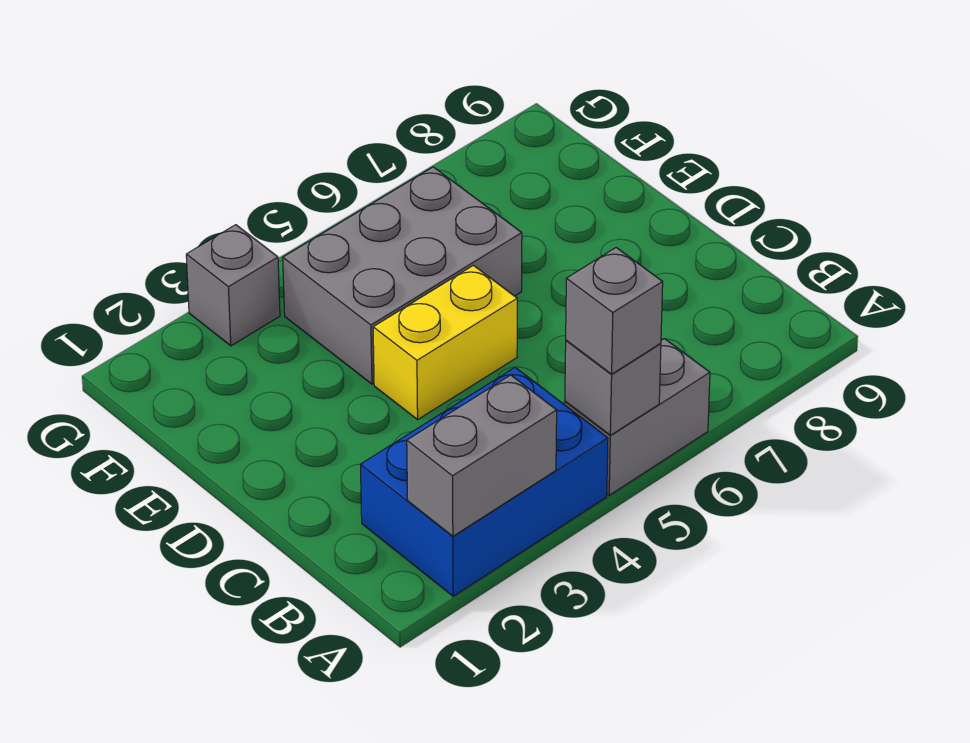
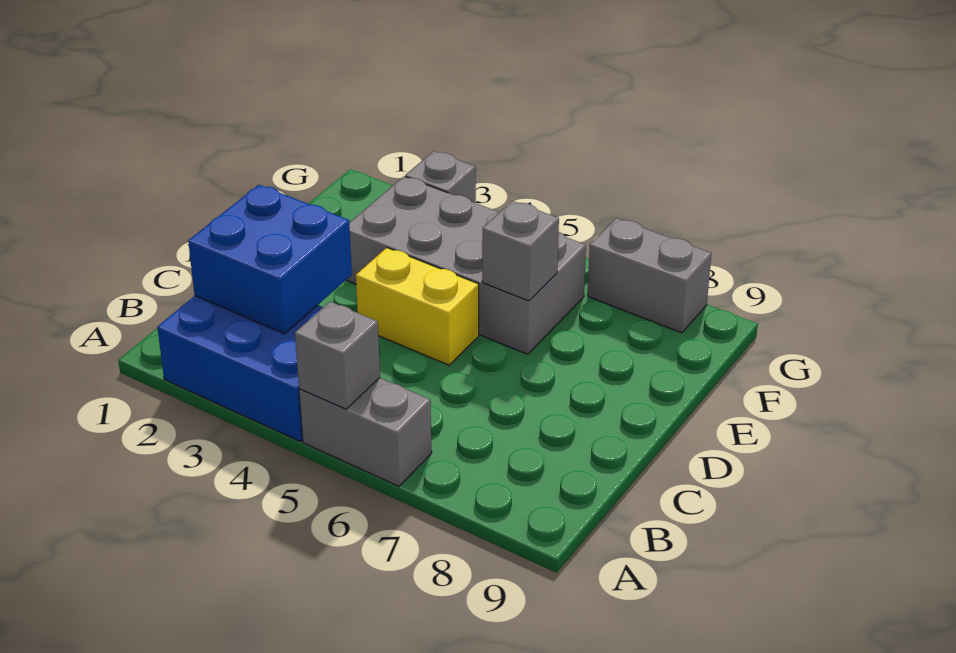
grey brick A2:A3 level 2 -> grey brick G7:G8 level 1
grey brick A5 level 3 -> grey brick E6 level 2
none -> blue brick B2:C3 level 2
grey brick E4:F6 level 1 -> grey brick E3:F6 level 1

